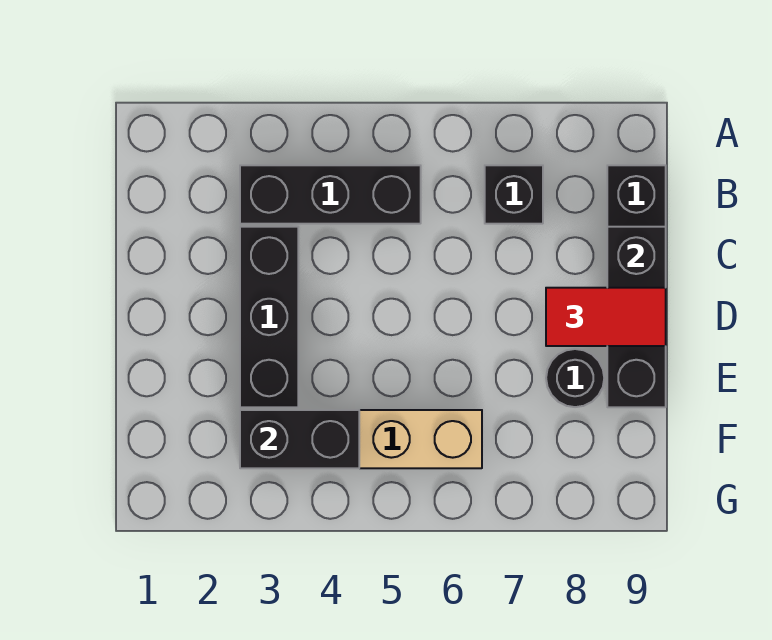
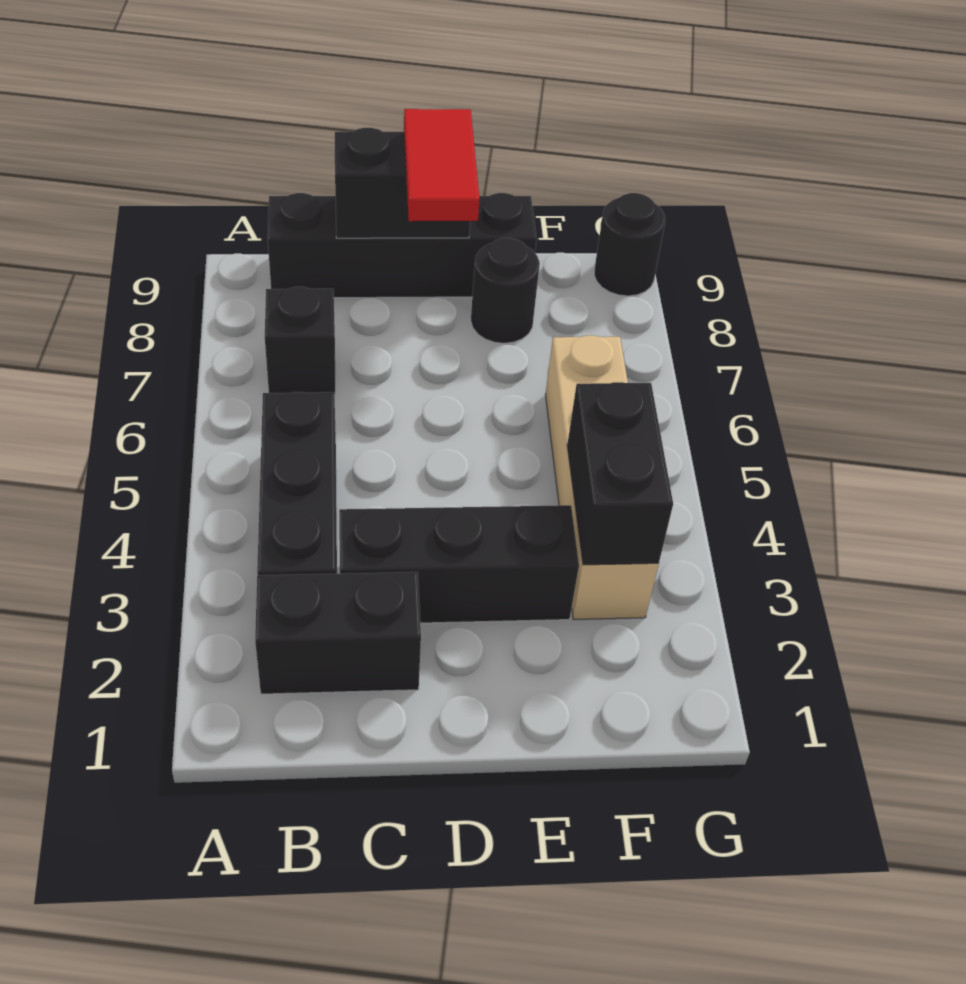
none -> black brick B2:C2 level 1
none -> black round brick G9 level 1

